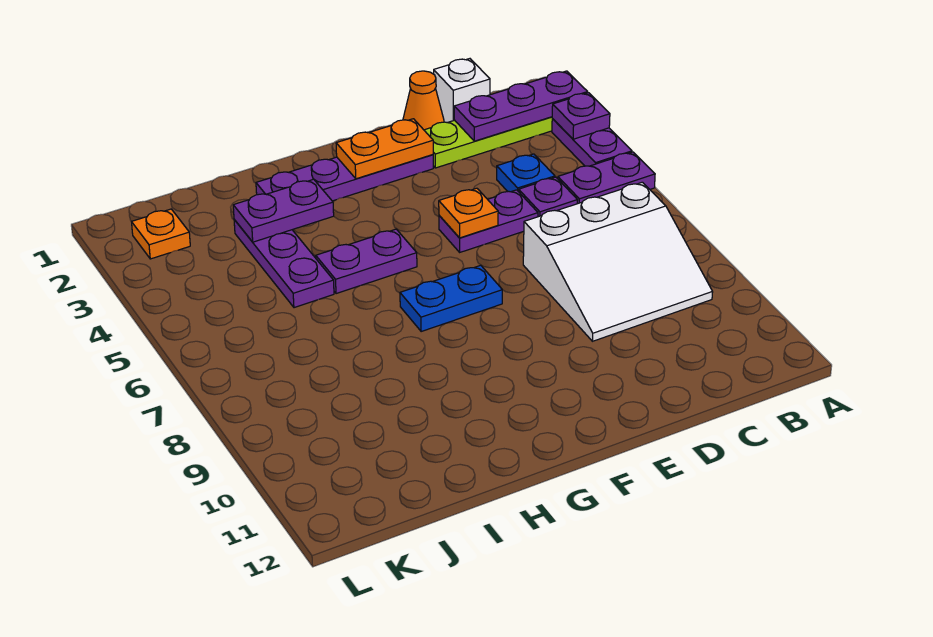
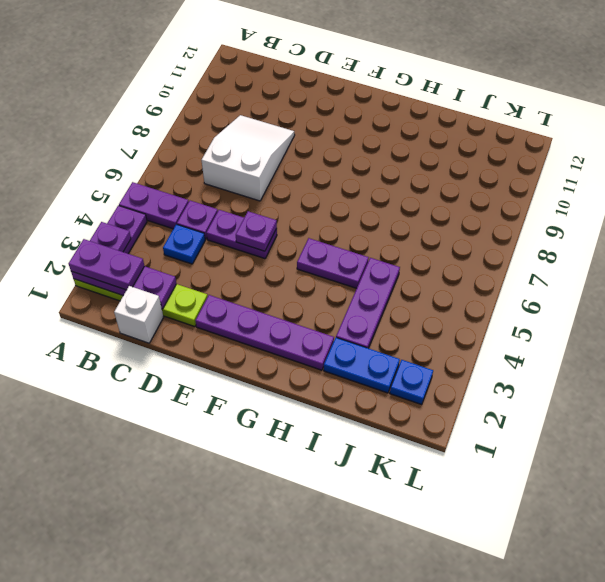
white slope B7:D9 level 1 top 7 -> white slope C7:D9 level 1 top 7
orange cone D1 level 1 -> none
orange plate E2:F2 level 2 -> none
orange plate E5 level 2 -> purple plate E5 level 2
blue plate F7:G7 level 1 -> blue plate I2:J2 level 1
purple plate H3:I3 level 2 -> purple plate A2:B2 level 3
orange plate K2 level 1 -> blue plate K2 level 1

